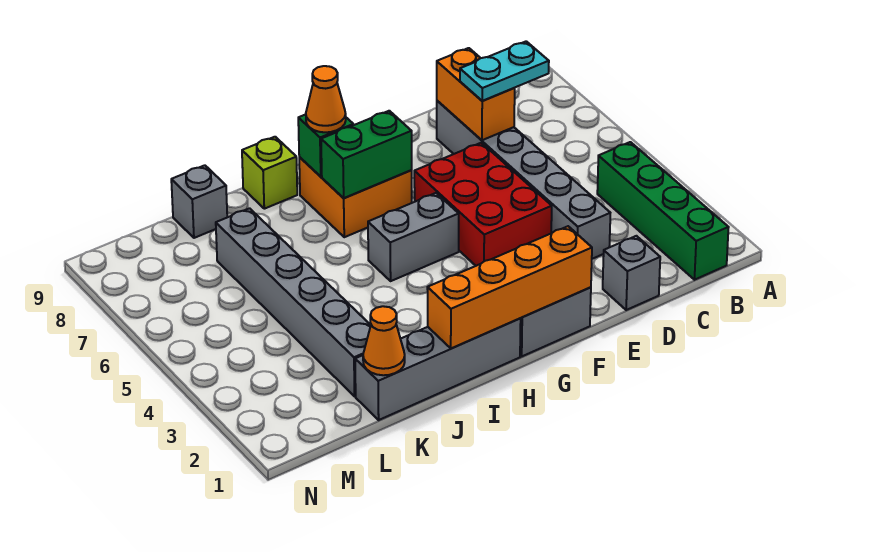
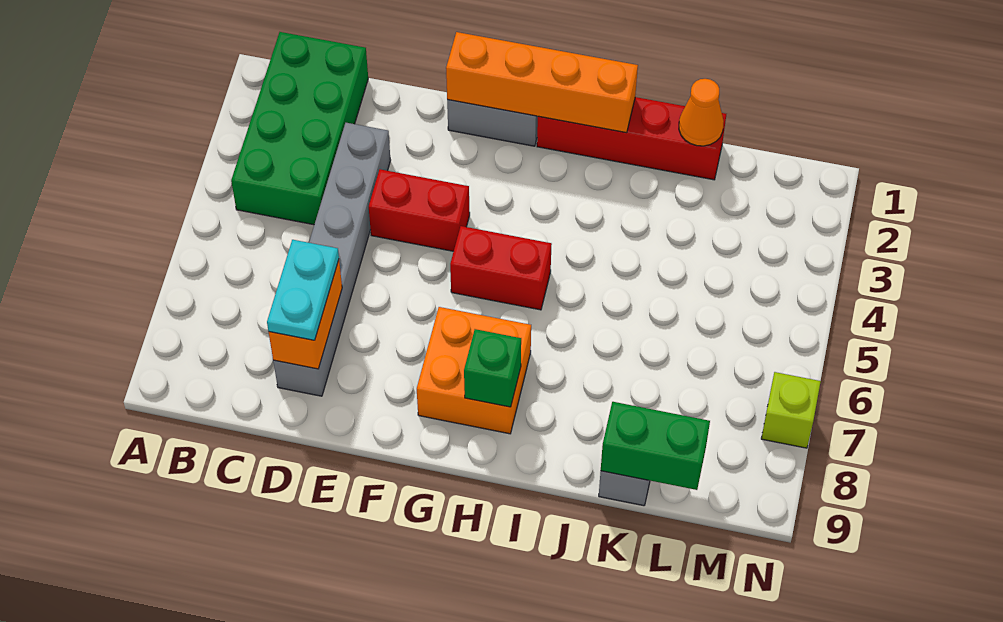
green brick B1:B4 level 1 -> green brick B1:C4 level 1
cyan plate C7:D7 level 3 -> cyan plate D7:D8 level 3
grey brick D1 level 1 -> none
red brick E4:F6 level 1 -> red brick E4:F4 level 1
grey brick G5:H5 level 1 -> red brick G5:H5 level 1
green brick G7:H7 level 2 -> green brick K9:L9 level 2
grey brick H1:K1 level 1 -> red brick H1:K1 level 1
orange cone H8 level 3 -> none
lime brick I9 level 1 -> lime brick N7 level 1
grey brick K2:K7 level 1 -> none

